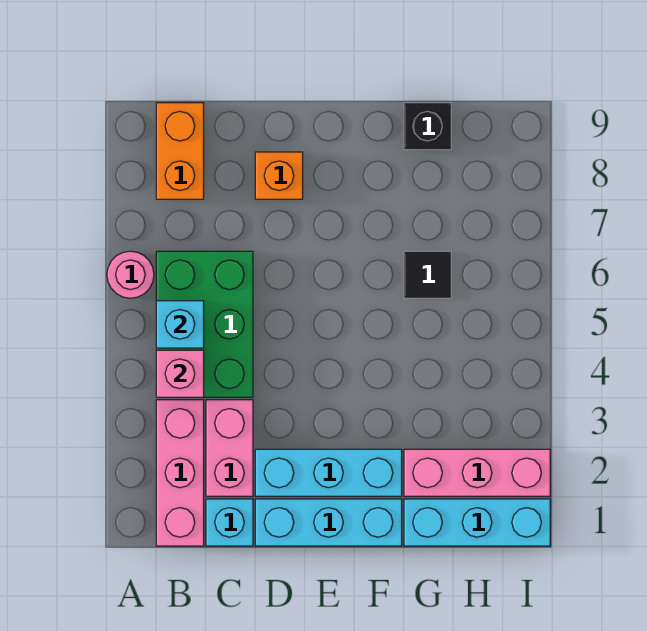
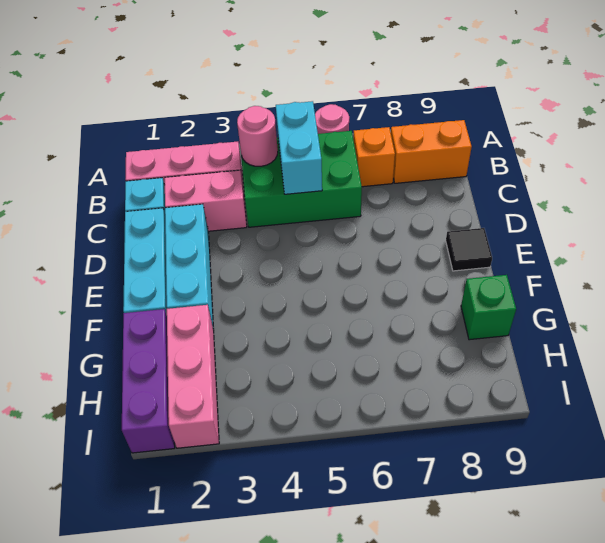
pink brick B4 level 2 -> pink round brick B4 level 2
cyan brick B5 level 2 -> cyan brick B5:C5 level 2
orange brick D8 level 1 -> orange brick B7 level 1
cyan brick G1:I1 level 1 -> purple brick G1:I1 level 1
black tile G6 level 1 -> black tile E9 level 1
black brick G9 level 1 -> green brick G9 level 1

